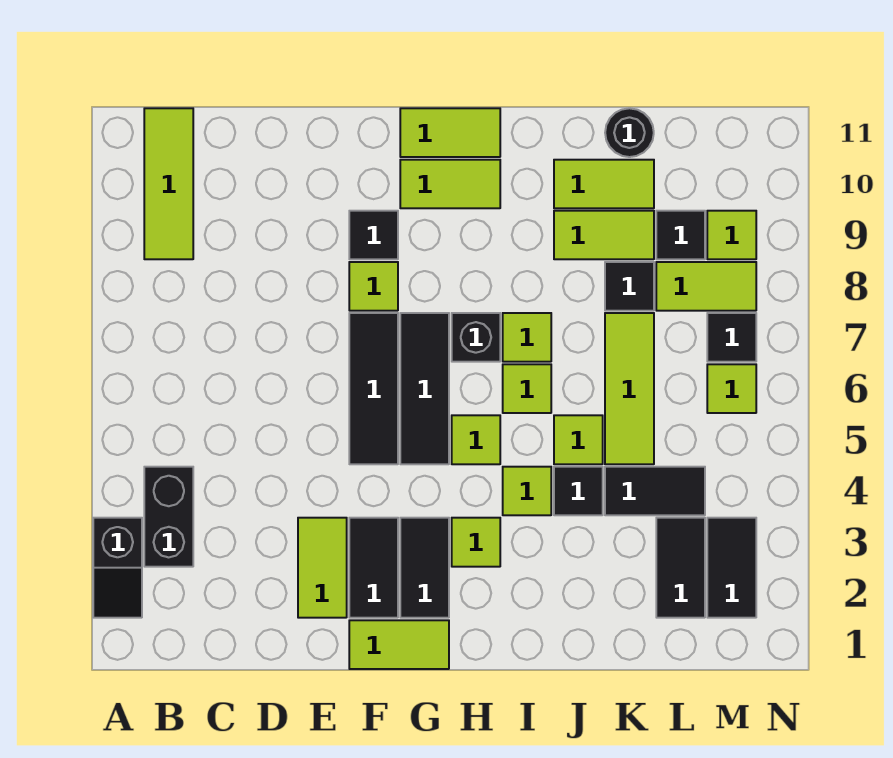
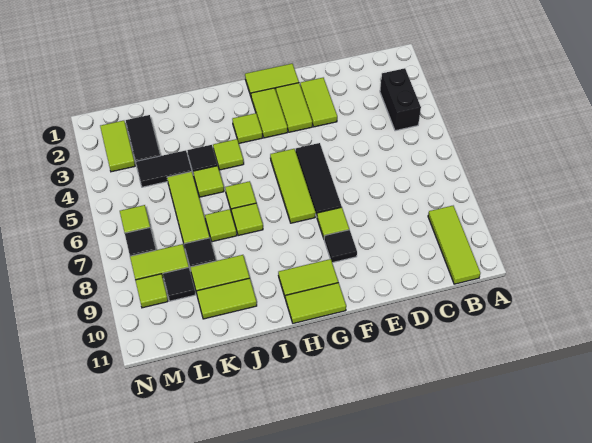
black slope A2:A3 level 1 top 3 -> none
black tile F2:F3 level 1 -> lime tile F2:F3 level 1
black tile G2:G3 level 1 -> lime tile G2:G3 level 1
black tile G5:G7 level 1 -> lime tile G5:G7 level 1
lime tile H5 level 1 -> lime tile J7 level 1
black brick H7 level 1 -> none
black round brick K11 level 1 -> none
black tile M2:M3 level 1 -> lime tile M2:M3 level 1

